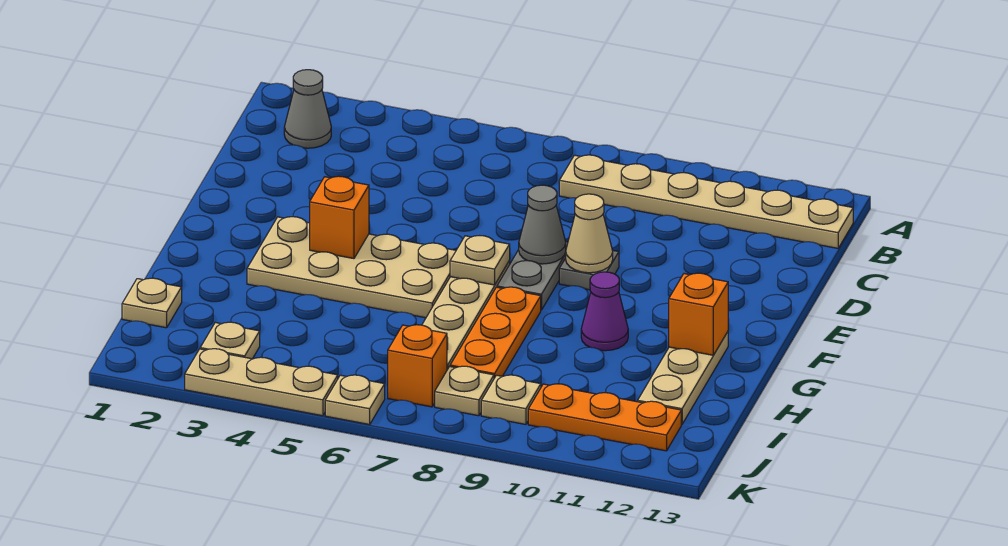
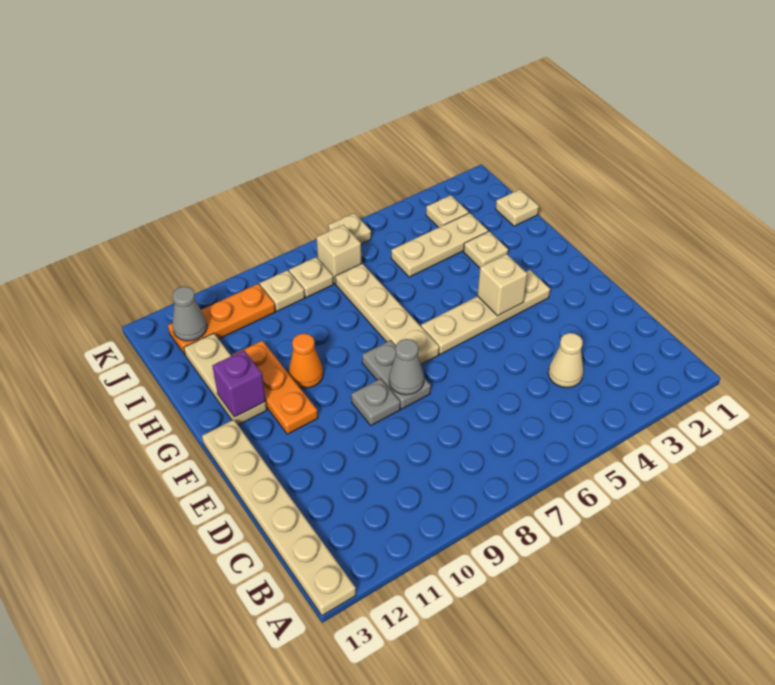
grey cone B2 level 1 -> grey cone J12 level 2
tan plate B8:B13 level 1 -> tan plate A13:F13 level 1
tan cone E9 level 2 -> tan cone C4 level 1
tan plate F3:G6 level 1 -> tan plate F3:F6 level 1
orange brick F4 level 2 -> tan brick F4 level 2
tan plate F7 level 2 -> tan plate H3 level 1
orange plate G8:I8 level 1 -> orange plate F11:H11 level 1
purple cone G10 level 1 -> orange cone G10 level 1
orange brick G12 level 2 -> purple brick G12 level 2
orange brick J7 level 1 -> tan brick J7 level 1
tan plate K3:K5 level 1 -> tan plate I3:I5 level 1

